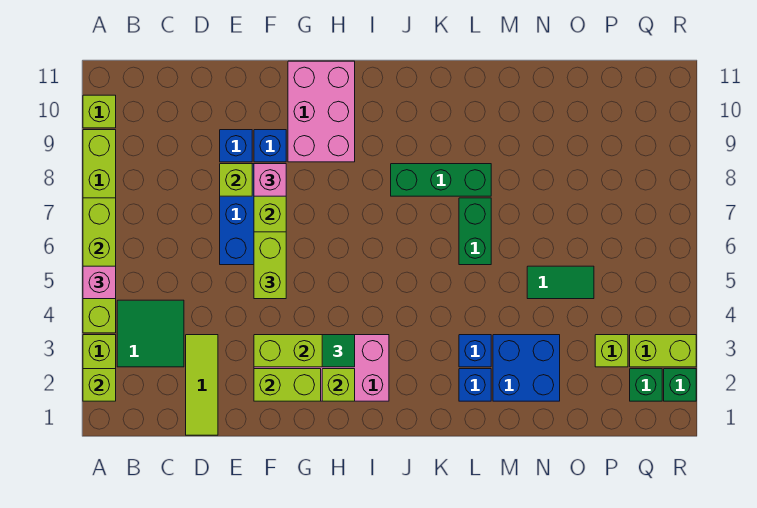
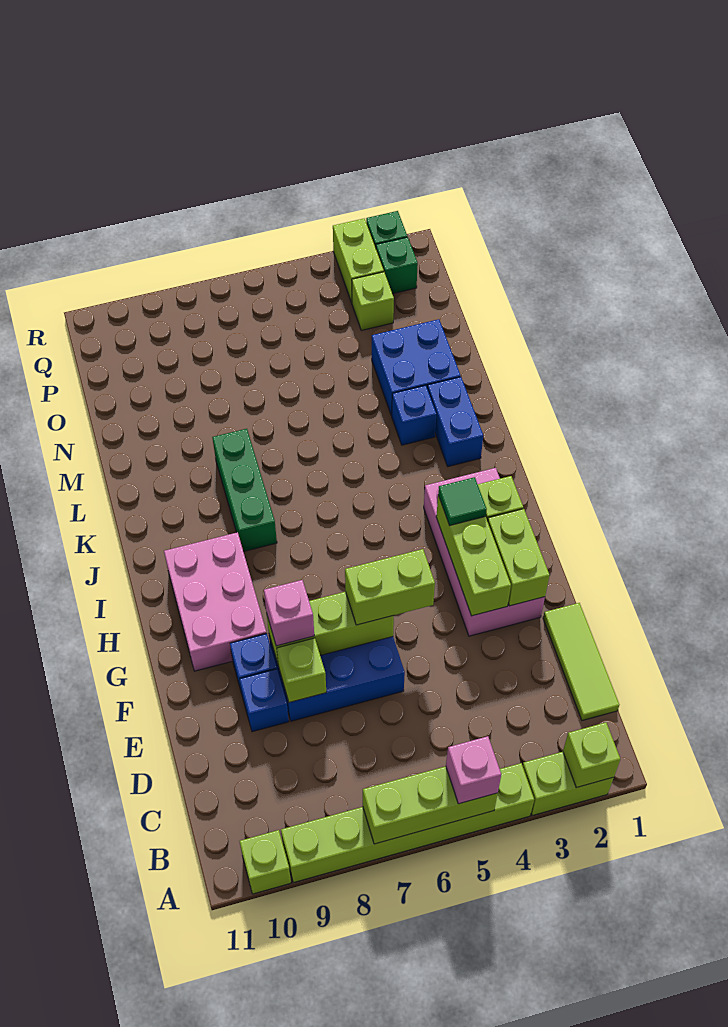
green tile B3:C4 level 1 -> none
lime tile D1:D3 level 1 -> lime tile C1:E1 level 1
pink brick G9:H11 level 1 -> pink brick G9:I10 level 1
blue brick L2 level 1 -> blue brick K2:L2 level 1
green brick L6:L7 level 1 -> none
green tile N5:O5 level 1 -> none

